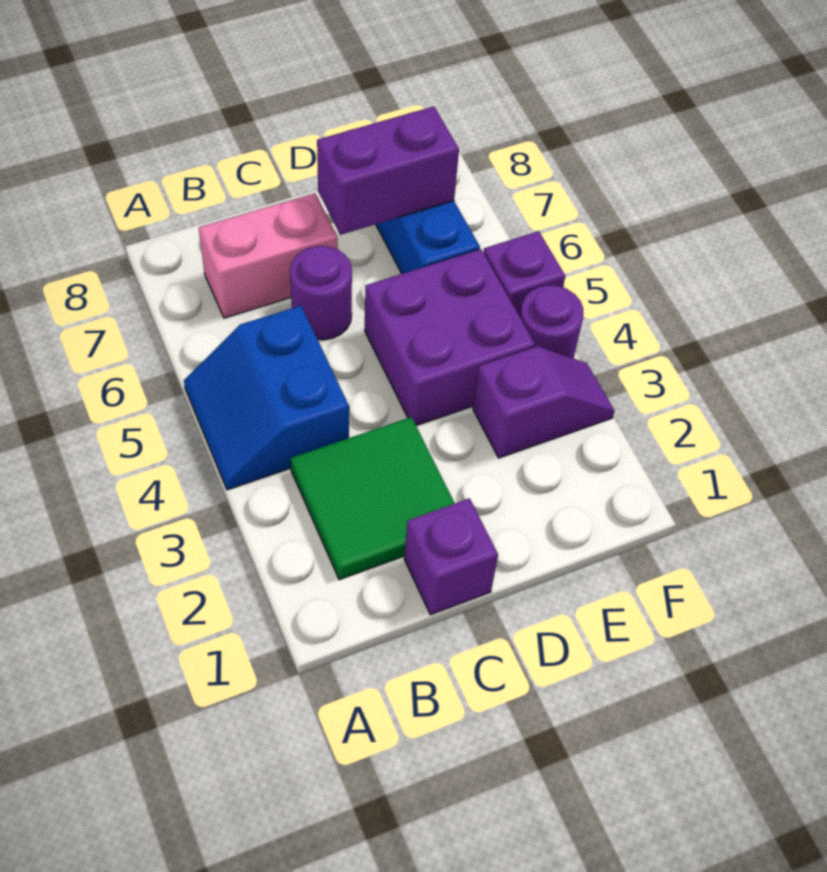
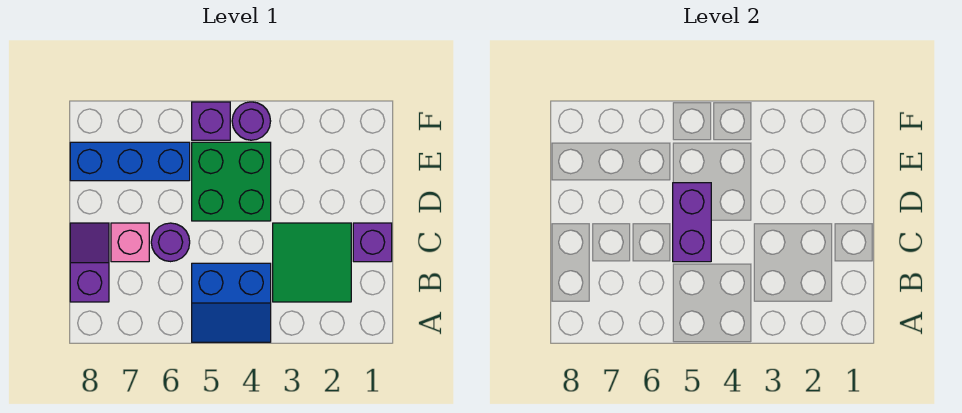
pink brick B7:C7 level 1 -> pink brick C7 level 1
purple brick D4:E5 level 1 -> green brick D4:E5 level 1
purple brick D7:E7 level 2 -> purple brick C5:D5 level 2
purple slope E3:F3 level 1 top E -> purple slope B8:C8 level 1 top B

